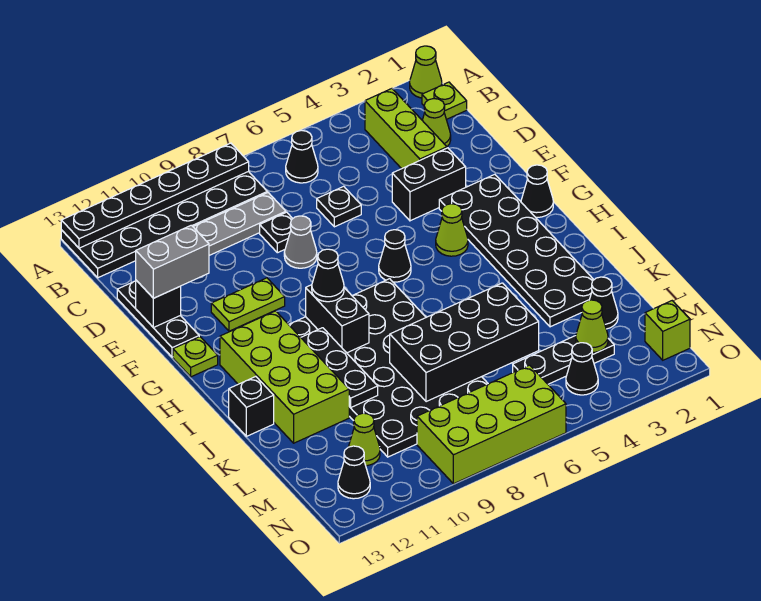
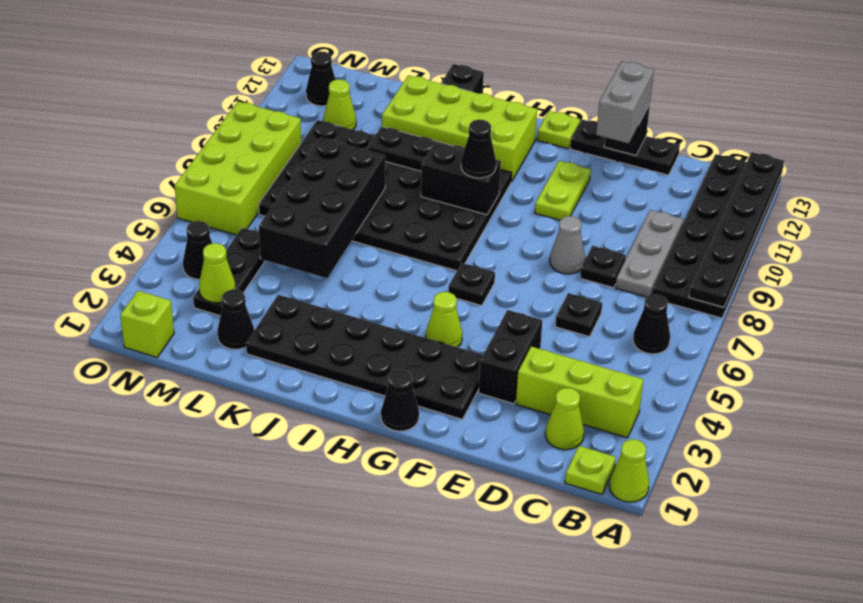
black cone G6 level 1 -> black plate G6 level 1

